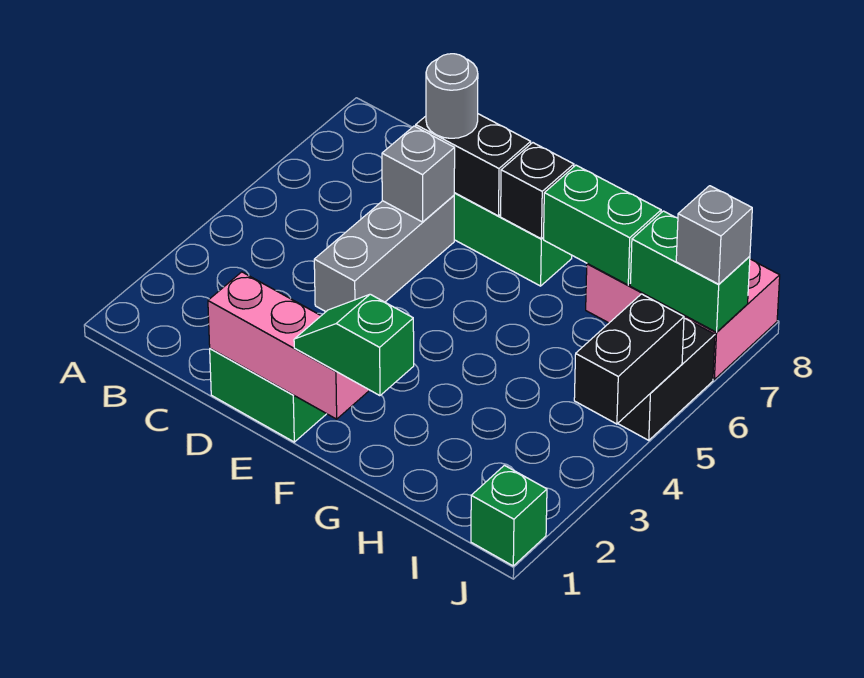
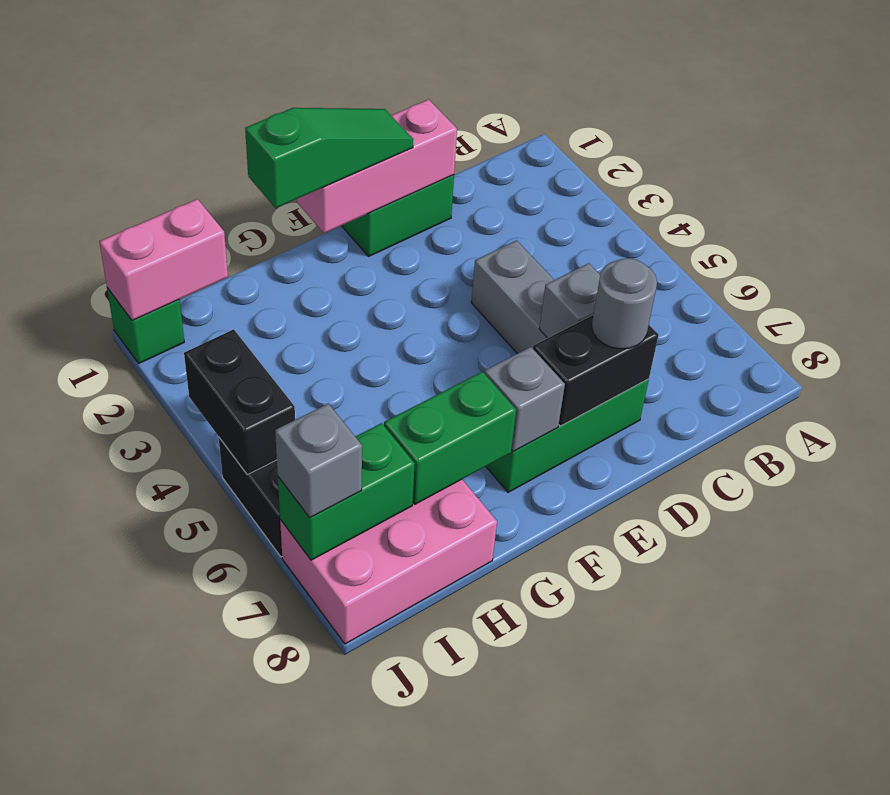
green slope F1:G1 level 3 top G -> green slope E1:G1 level 3 top G
black brick F7 level 2 -> grey brick F7 level 2
none -> pink brick I1:J1 level 2

